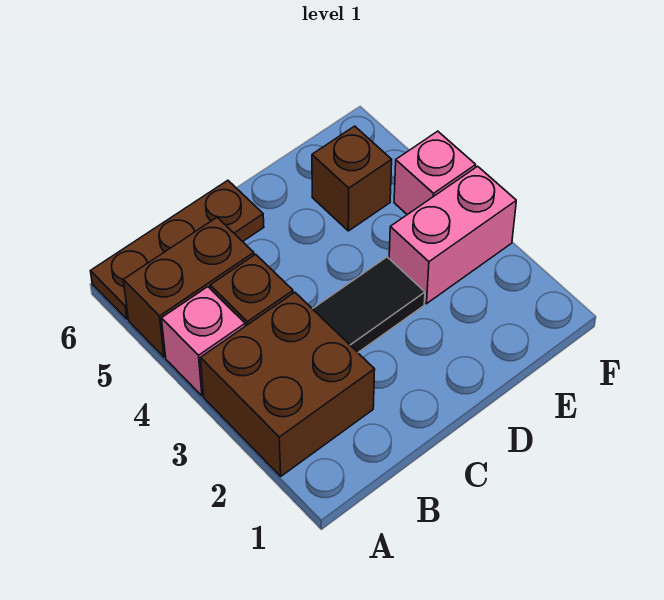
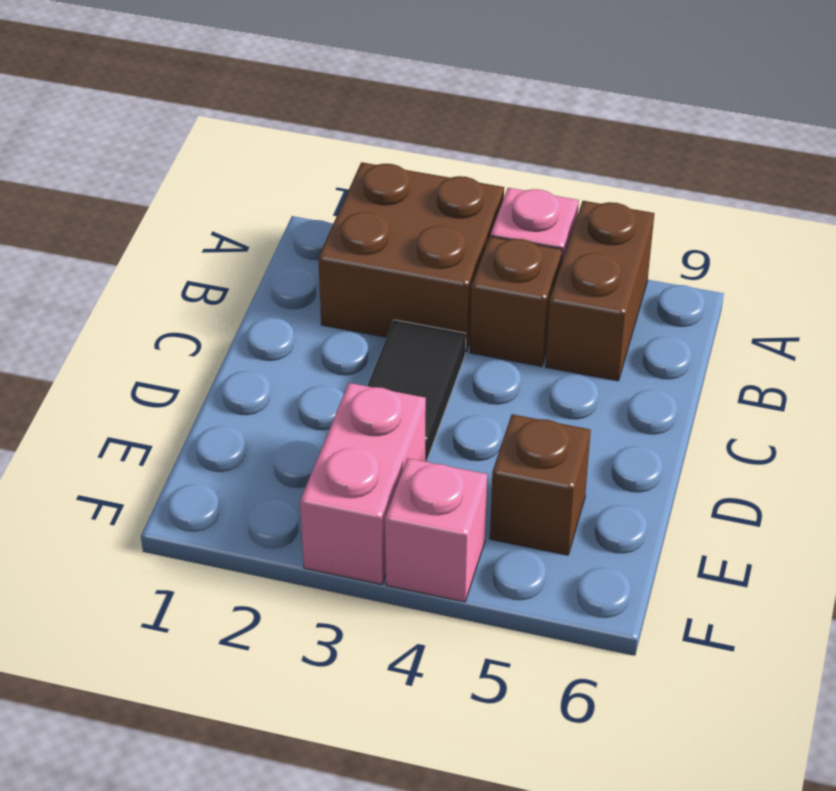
brown plate A6:C6 level 1 -> none

